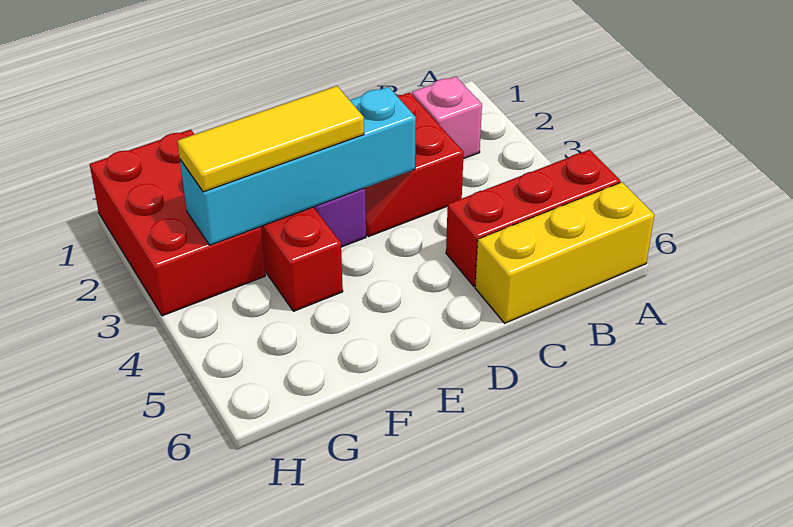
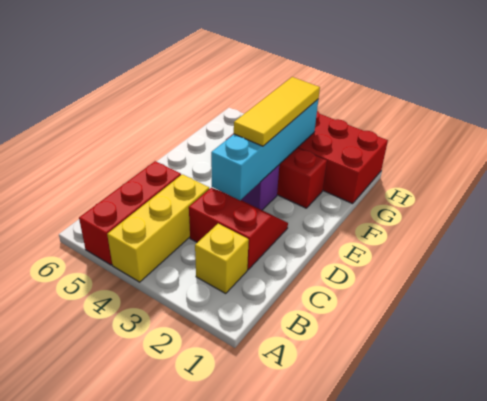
yellow brick A6:C6 level 1 -> yellow brick A4:C4 level 1
pink brick B2 level 1 -> yellow brick B2 level 1

